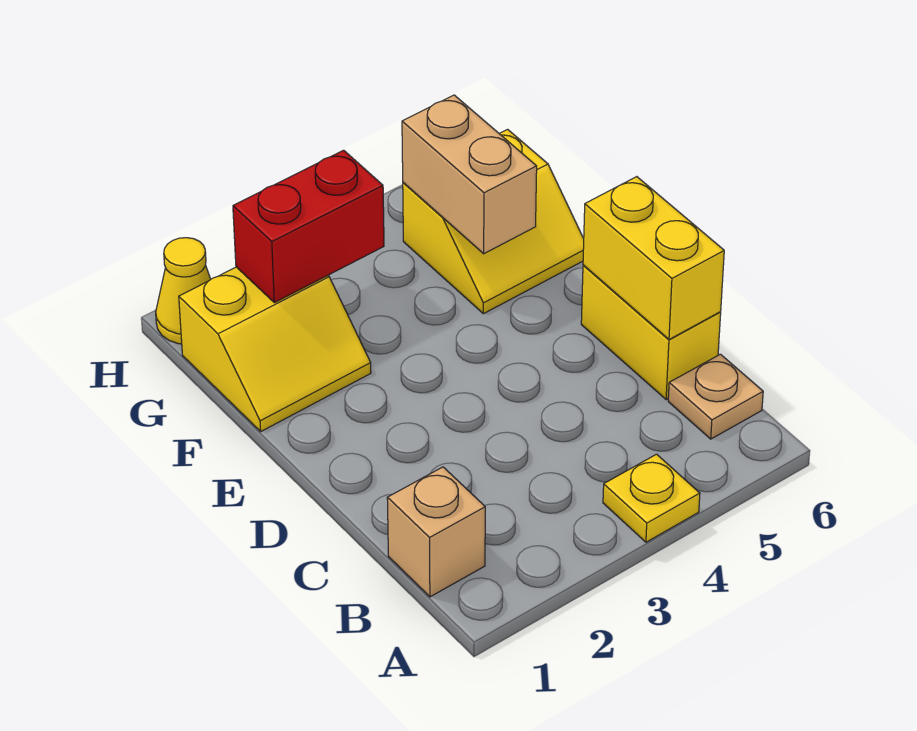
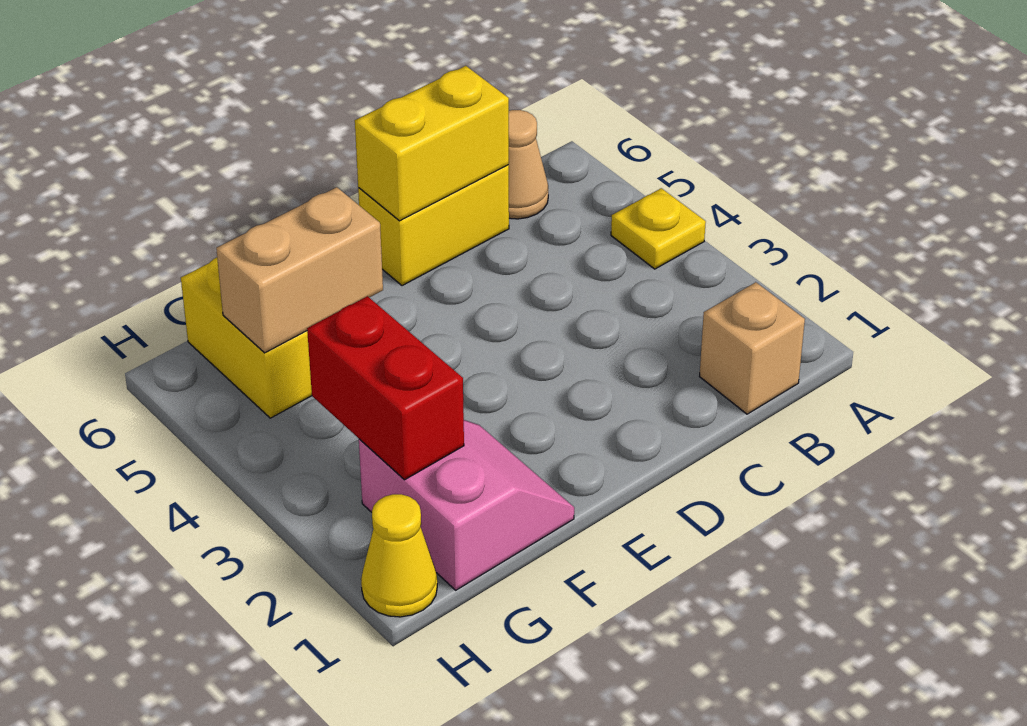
tan plate B6 level 1 -> tan cone B6 level 1
yellow slope F1:G2 level 1 top G -> pink slope F1:G2 level 1 top G

